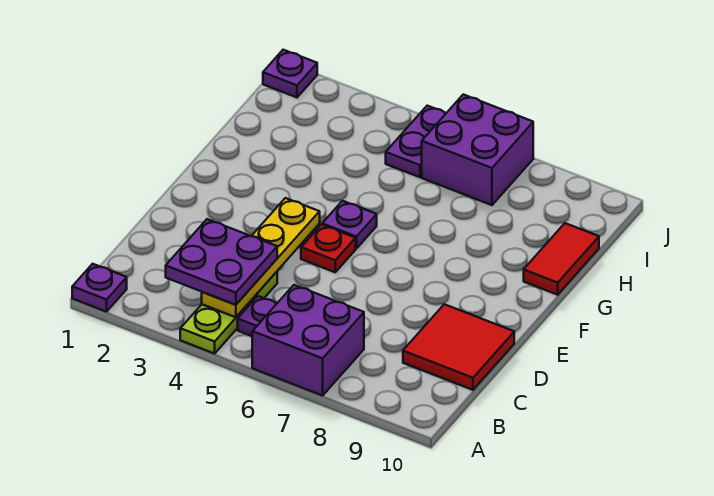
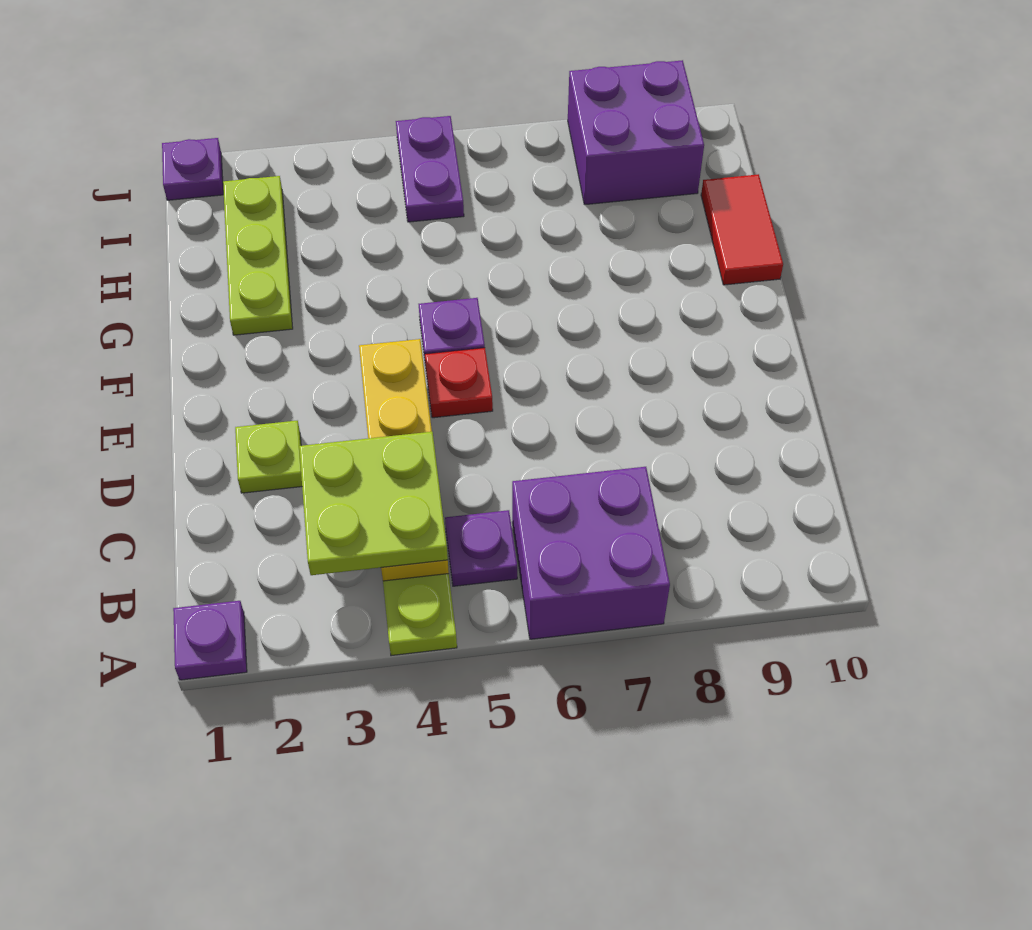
purple plate B3:C4 level 3 -> lime plate B3:C4 level 3
red tile C9:D10 level 1 -> none
none -> lime plate D2 level 1
none -> lime plate G2:I2 level 1
purple brick I6:J7 level 1 -> purple brick I8:J9 level 1

